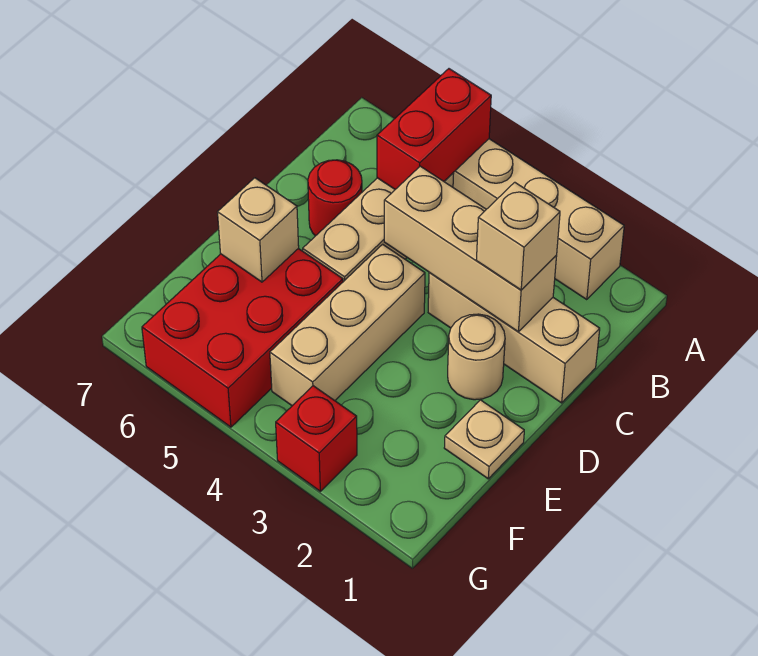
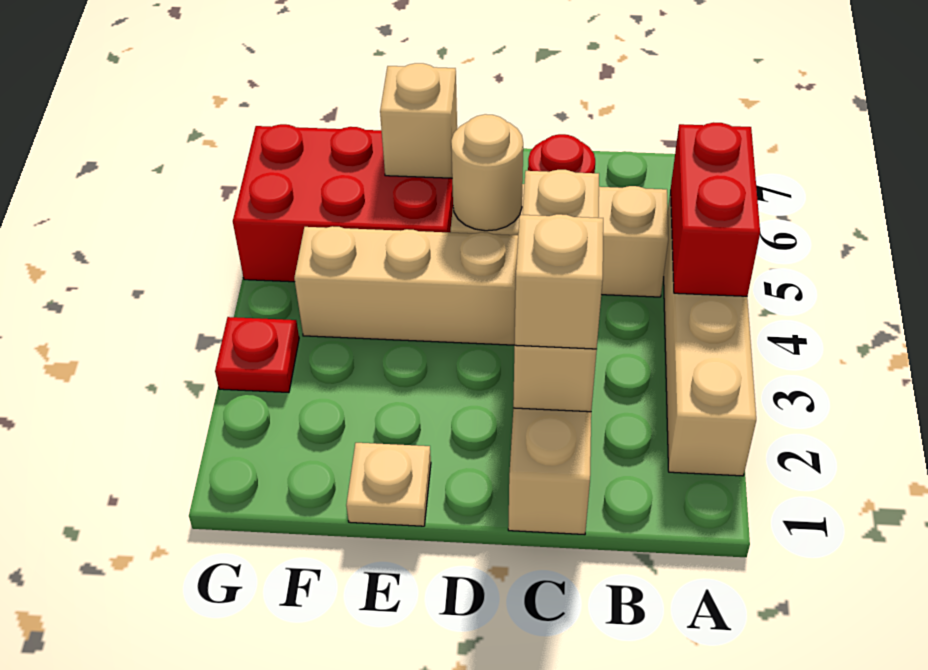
red brick A5:B5 level 2 -> red brick A4:A5 level 2
tan round brick D2 level 1 -> tan round brick D5 level 2
red brick G3 level 1 -> red plate G3 level 1

